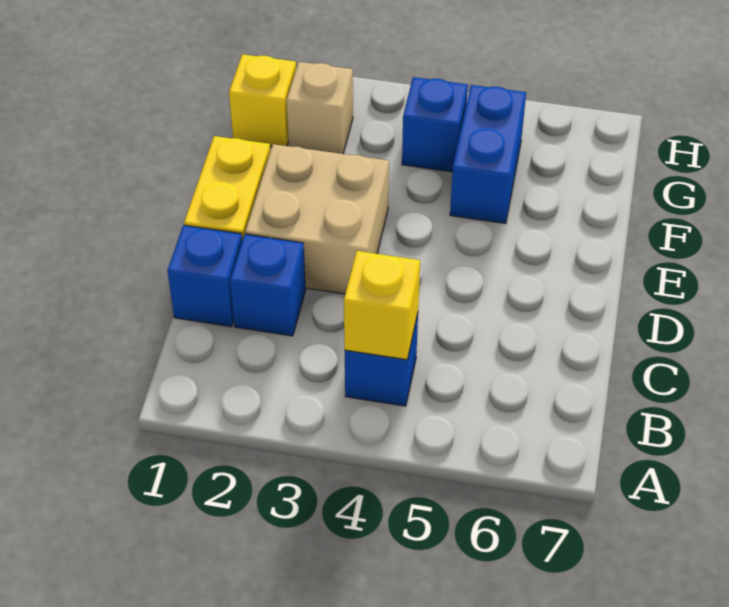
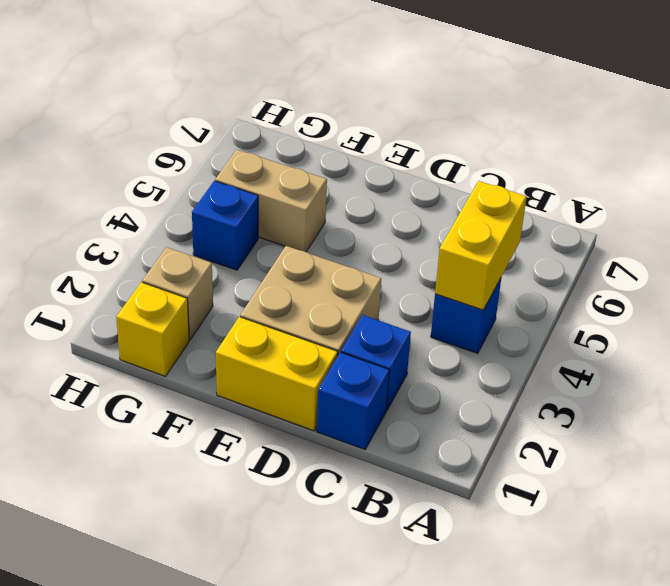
yellow brick B4 level 2 -> yellow brick B4:B5 level 2
blue brick F5:G5 level 1 -> tan brick F5:G5 level 1

